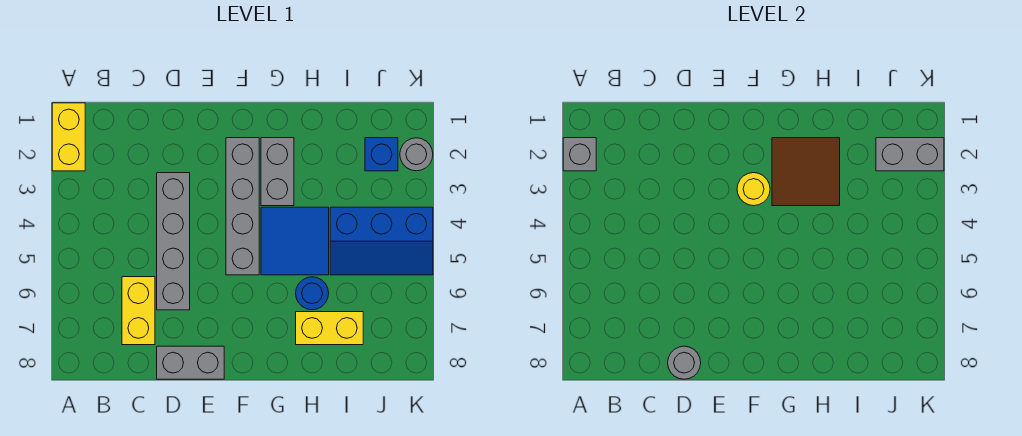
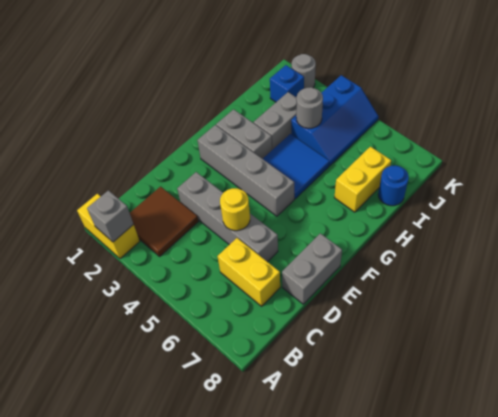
grey round brick D8 level 2 -> grey round brick I4 level 2
yellow round brick F3 level 2 -> yellow round brick D5 level 2
brown tile G2:H3 level 2 -> brown tile B2:C3 level 1
blue round brick H6 level 1 -> blue round brick I8 level 1
grey brick J2:K2 level 2 -> grey brick H3:I3 level 1

